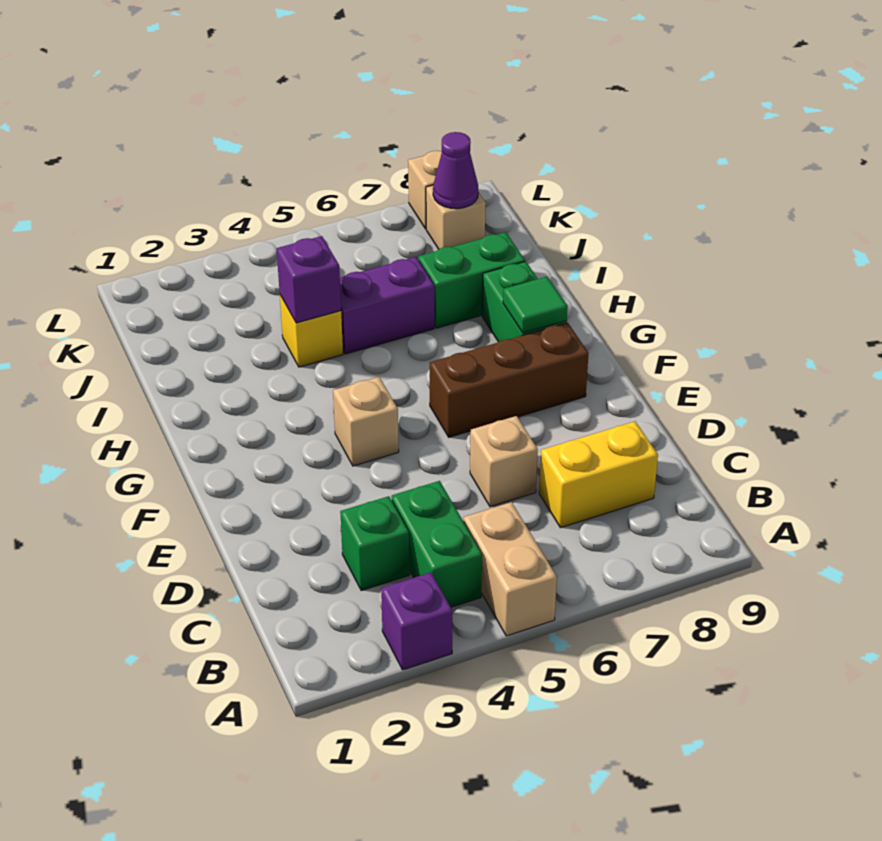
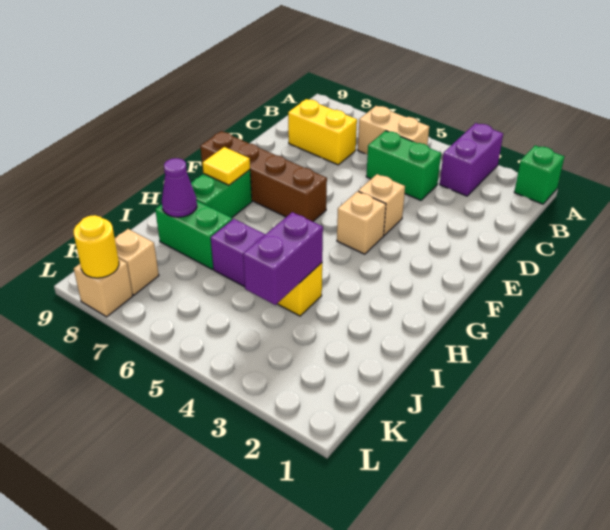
purple brick A3 level 1 -> purple brick A3:B3 level 1
tan brick A5:B5 level 1 -> tan brick B5:B6 level 1
green brick B4:C4 level 1 -> green brick C4:C5 level 1
green brick C3 level 1 -> green brick A1 level 1
tan brick D6 level 1 -> tan brick E4 level 1
brown brick F6:F8 level 1 -> brown brick F6:F9 level 1
green tile G8 level 2 -> yellow tile G8 level 2
purple brick I4 level 2 -> purple brick I4:J4 level 2
purple cone K8 level 2 -> purple cone I8 level 2
none -> yellow round brick L8 level 2

